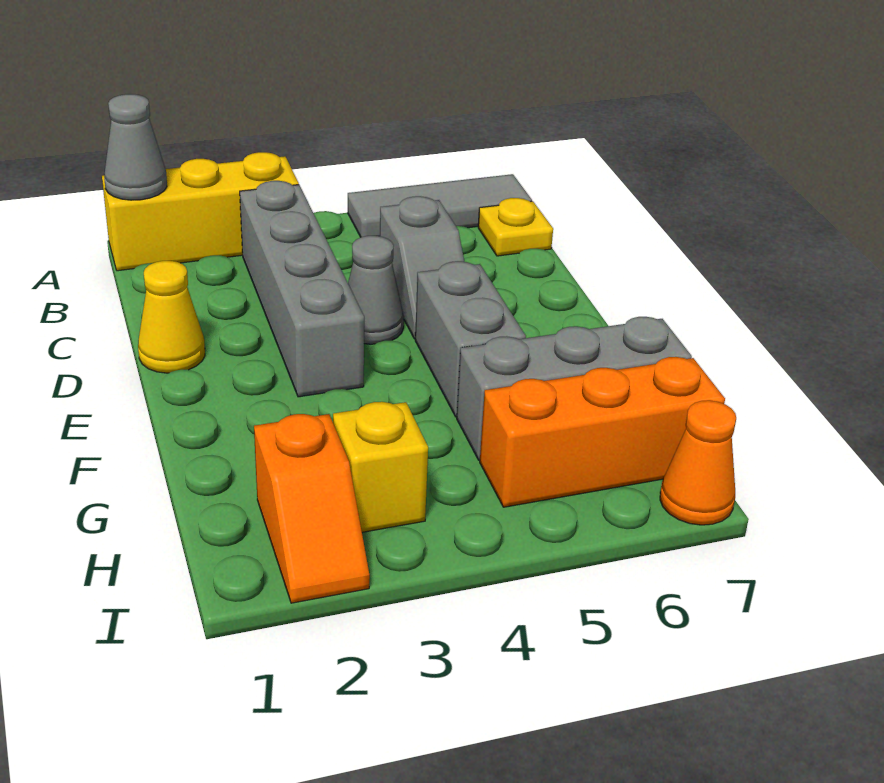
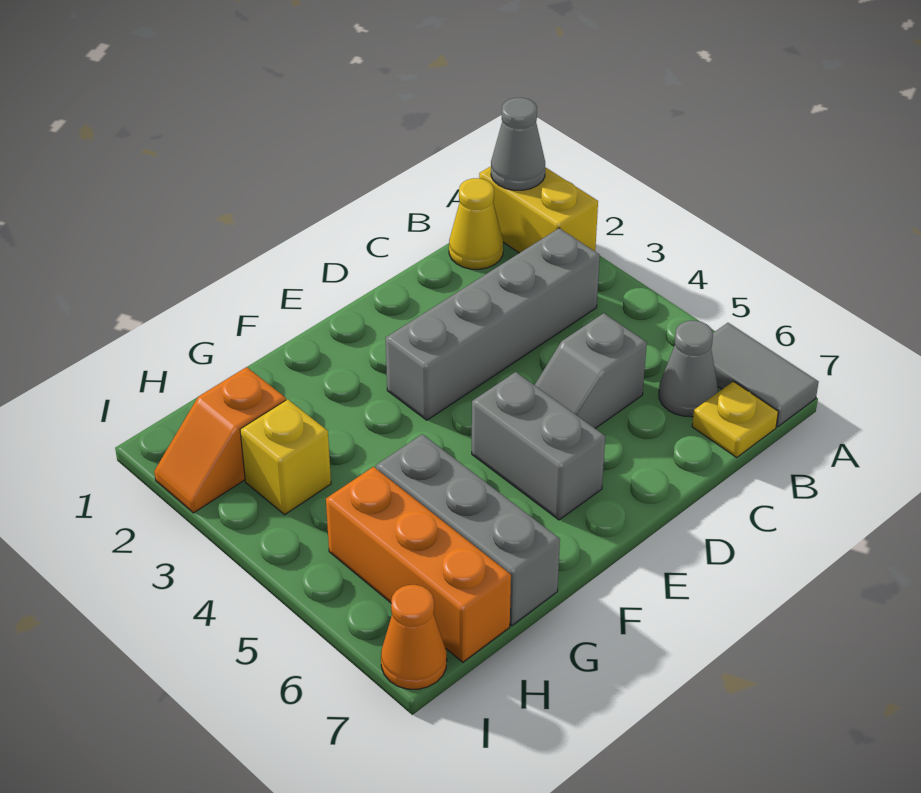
yellow brick A1:A3 level 1 -> yellow brick A1:A2 level 1
grey tile A5:A7 level 1 -> grey tile A6:A7 level 1
yellow cone D1 level 1 -> yellow cone B1 level 1
grey cone D4 level 1 -> grey cone B6 level 1
grey brick E5:F5 level 1 -> grey brick E5:E6 level 1

